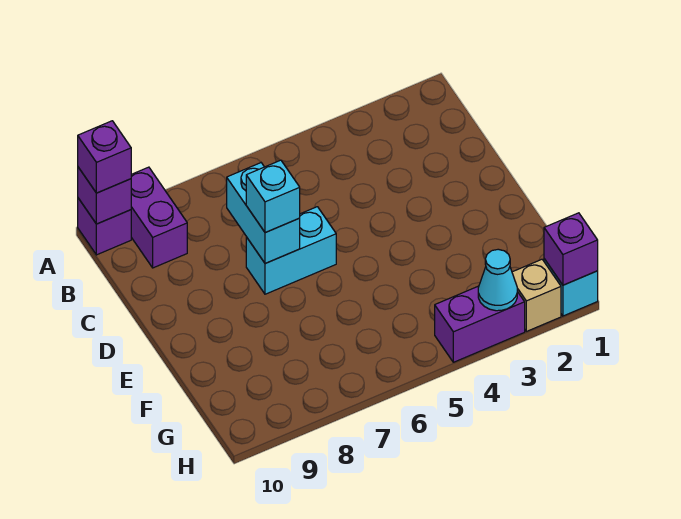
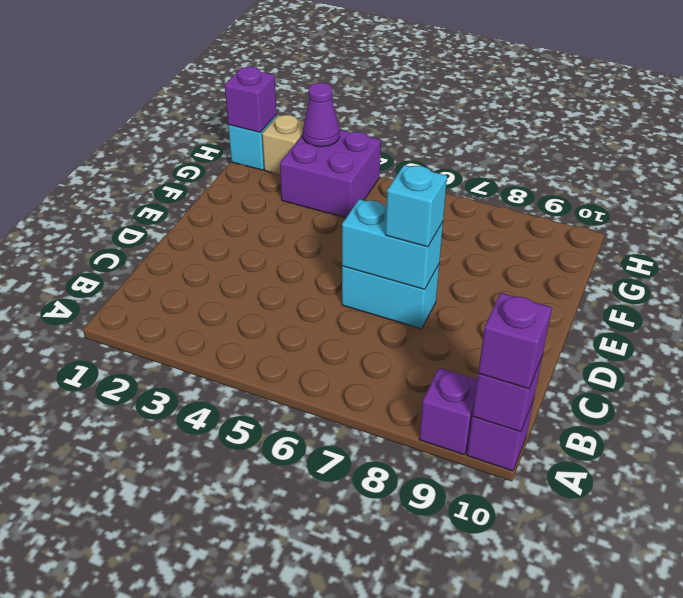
purple brick A9:B9 level 1 -> purple brick A9 level 1
cyan brick C7:D7 level 2 -> cyan brick D6:D7 level 2
purple brick H3:H4 level 1 -> purple brick G3:H4 level 1
cyan cone H3 level 2 -> purple cone H3 level 2

